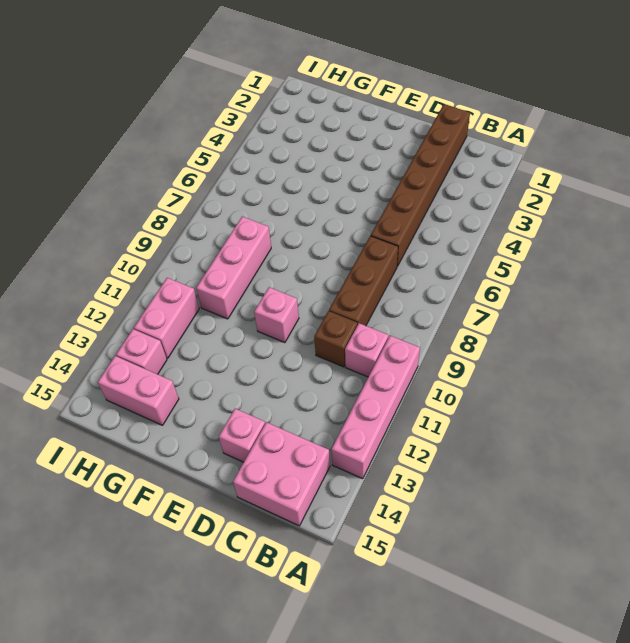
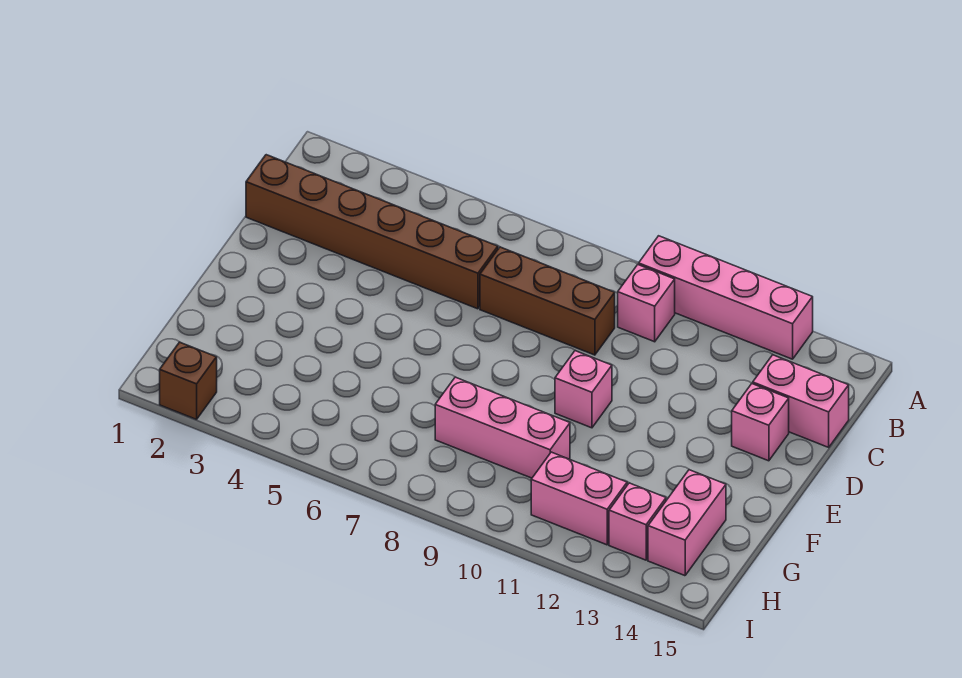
pink brick B14:C15 level 1 -> pink brick C14:C15 level 1
brown brick C10 level 1 -> brown brick I2 level 1

